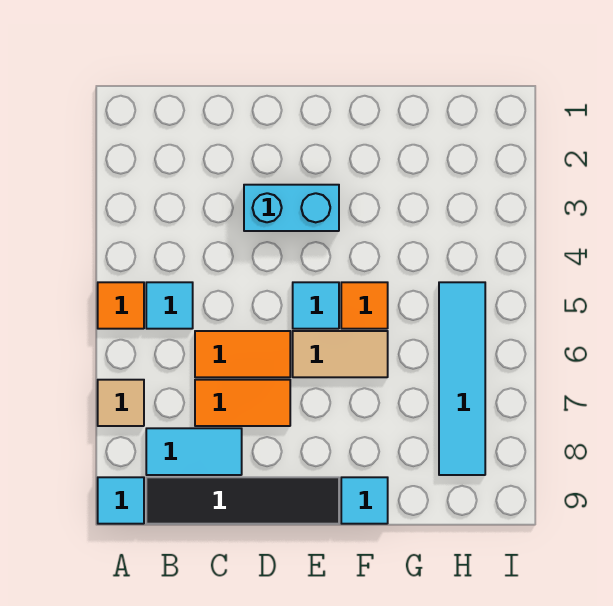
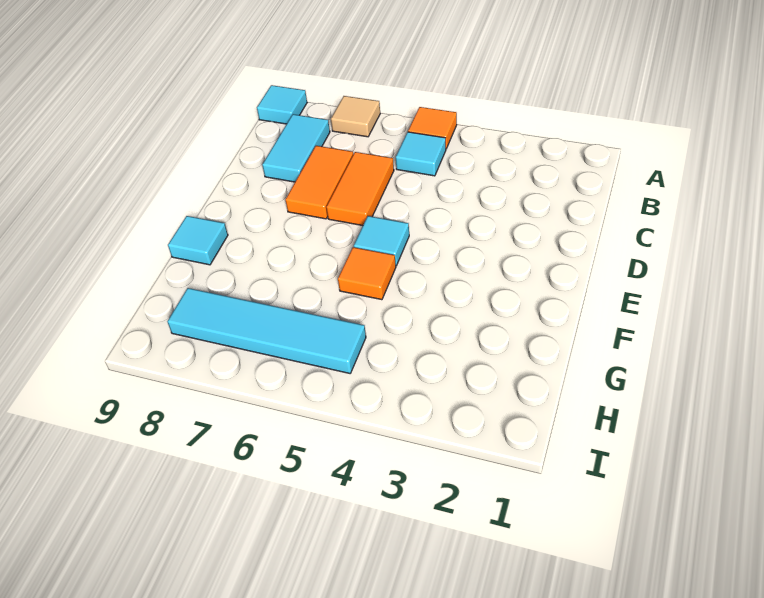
black tile B9:E9 level 1 -> none
cyan brick D3:E3 level 1 -> none
tan tile E6:F6 level 1 -> none

